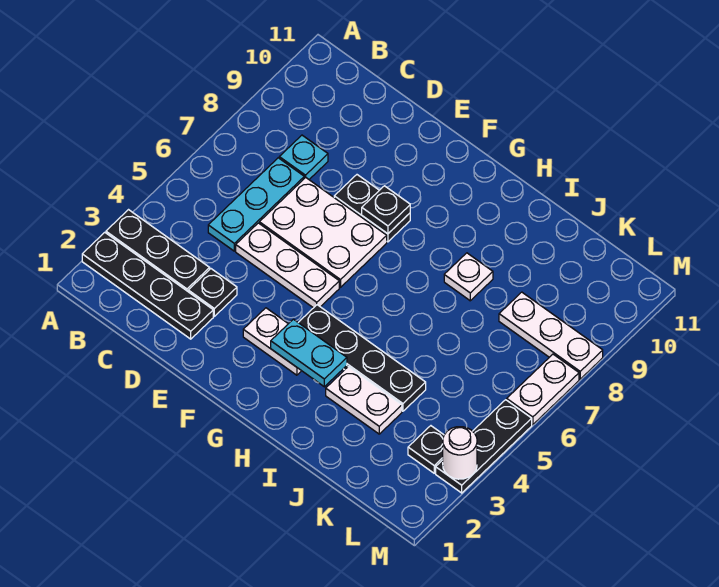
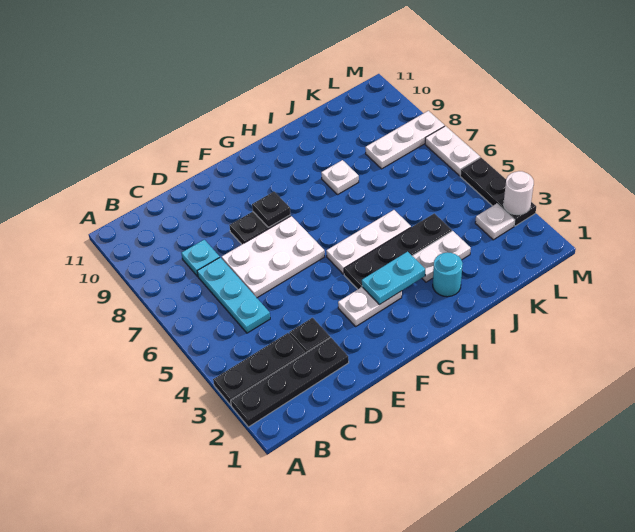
white plate D5:F5 level 1 -> white plate G5:I5 level 1
none -> cyan round brick I2 level 1
black plate L3 level 1 -> white plate L3 level 1

